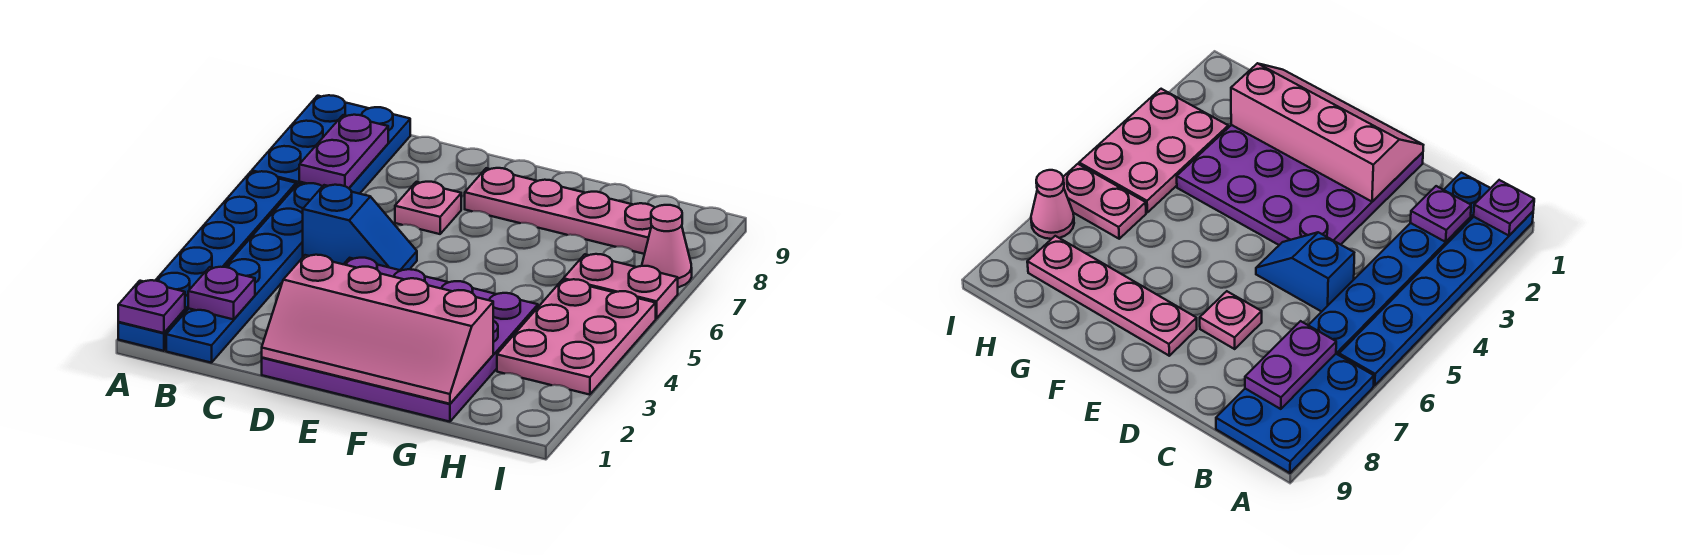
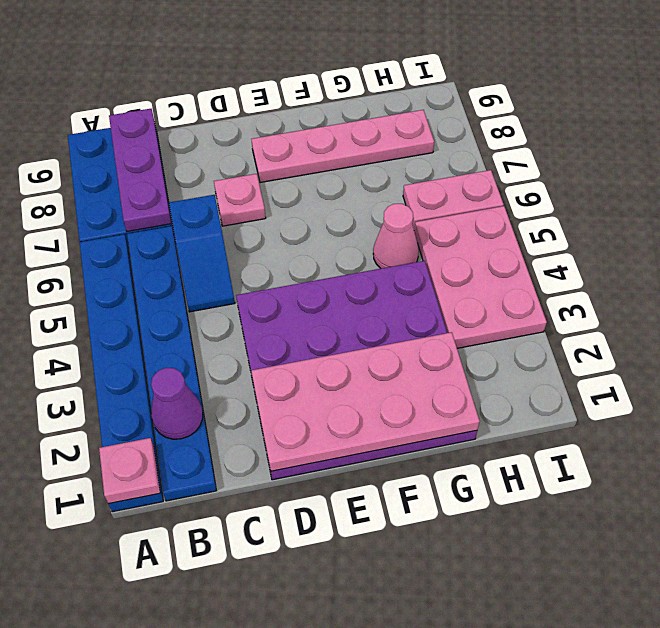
purple plate A1 level 2 -> pink plate A1 level 2
purple plate B2 level 2 -> purple cone B2 level 2
purple plate B7:B8 level 2 -> purple plate B7:B9 level 2
blue slope C5:D5 level 1 top C -> blue slope C5:C6 level 1 top 6
pink slope D1:G2 level 2 top 2 -> pink plate D1:G2 level 2
pink cone I7 level 1 -> pink cone G5 level 1

